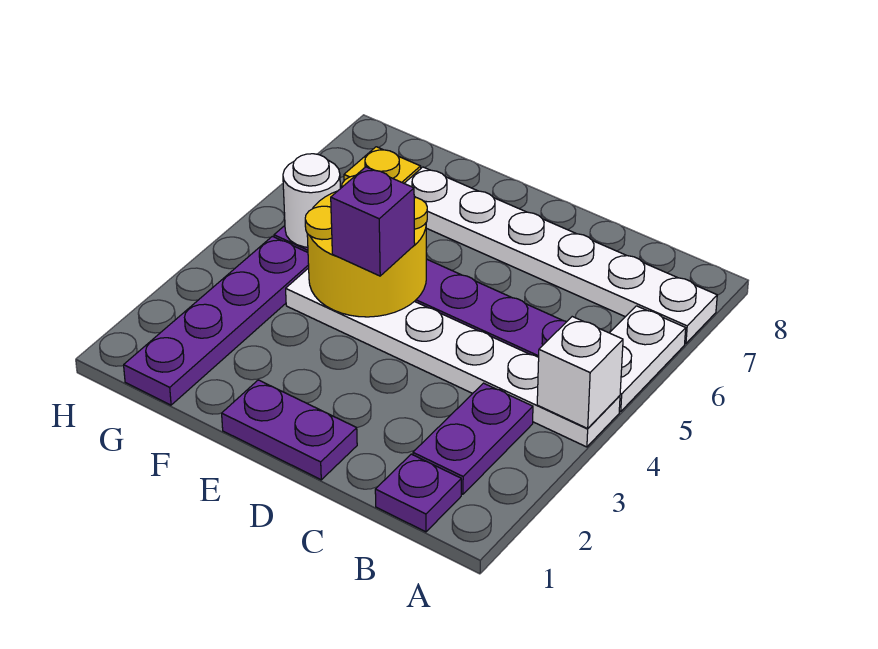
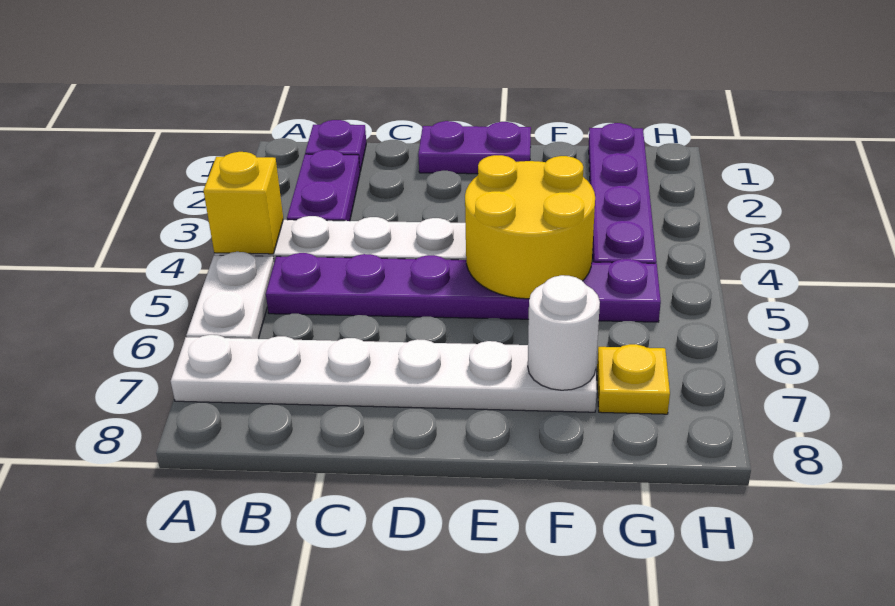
white brick A4 level 2 -> yellow brick A4 level 2
purple brick E4 level 3 -> none
white round brick G5 level 2 -> white round brick F7 level 2

